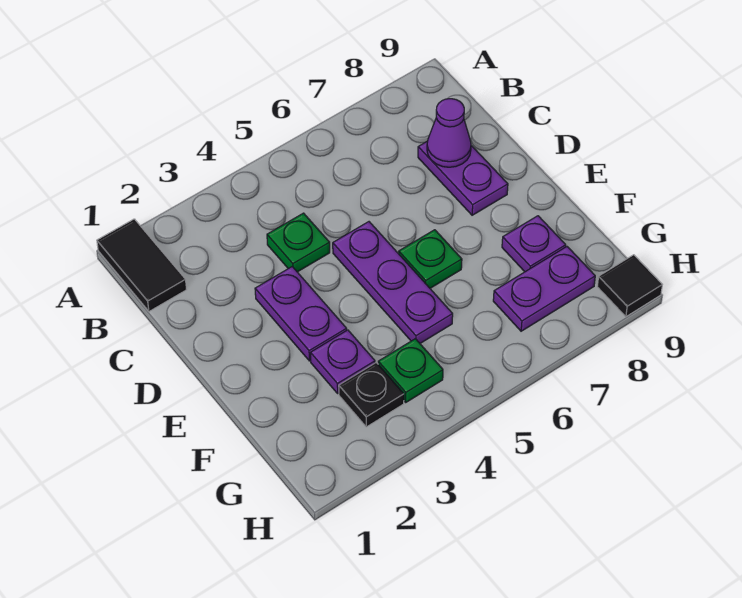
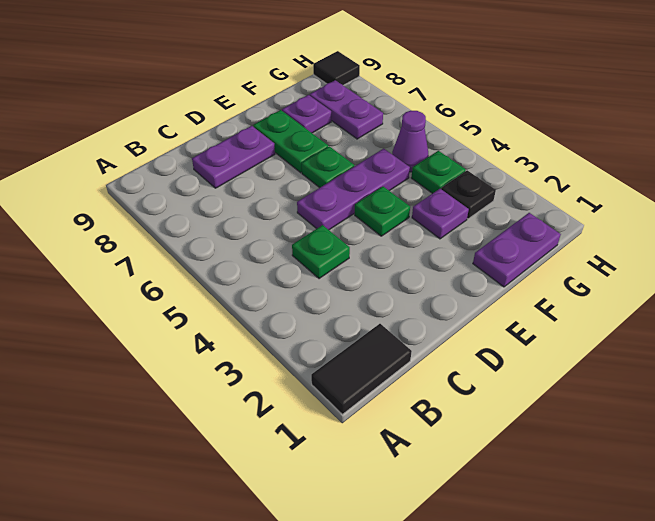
purple cone C8 level 2 -> purple cone G5 level 1
purple plate D3:E3 level 1 -> purple plate F1:G1 level 1
none -> green plate E4 level 1
none -> green plate E7:E8 level 1

